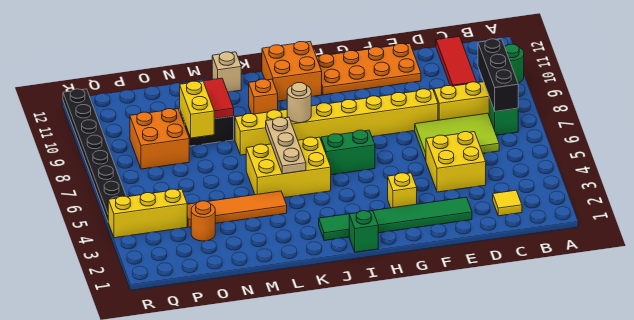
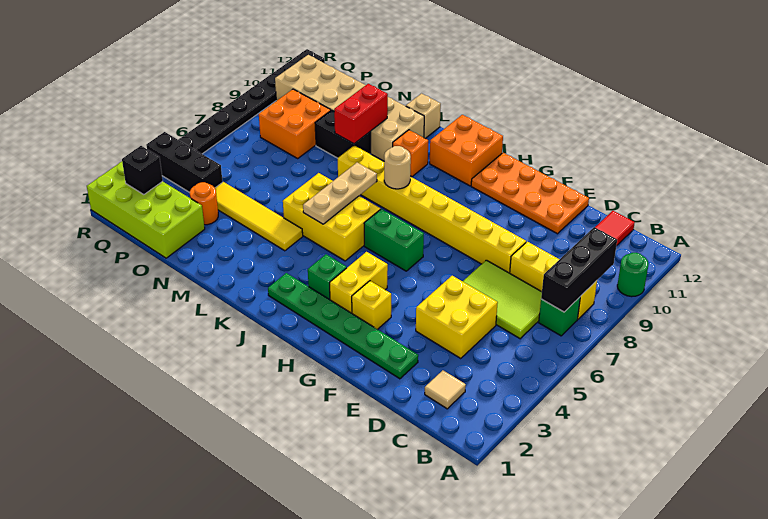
yellow tile C2 level 1 -> tan tile C2 level 1
green tile E2:J2 level 1 -> green plate E2:J2 level 1
green brick I1 level 1 -> green brick I3 level 1
orange tile L4:O4 level 1 -> yellow tile L4:O4 level 1
none -> tan brick L10:Q11 level 1
red tile M9:M10 level 2 -> red brick M9:M10 level 2
yellow brick N8:N9 level 2 -> yellow brick H3:H4 level 1
none -> lime brick O1:R2 level 1
yellow brick P4:R4 level 1 -> black brick P4:R4 level 1
none -> black brick Q2 level 2

